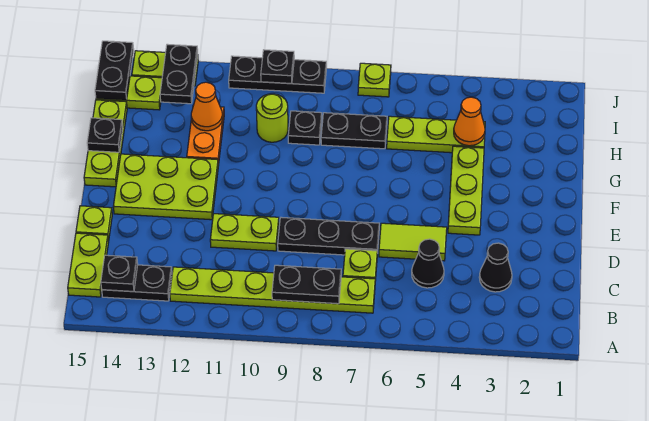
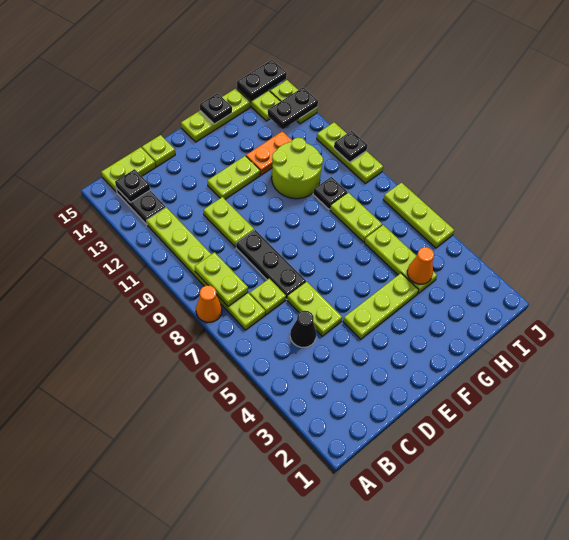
black plate B8:B9 level 2 -> lime plate B8:B9 level 2
black cone C3 level 1 -> none
lime tile D5:D6 level 1 -> lime plate D5:D6 level 1
lime plate E12:F14 level 1 -> lime plate E12:F12 level 1
black plate H7:H8 level 1 -> lime plate H7:H8 level 1
lime round brick H10 level 1 -> lime round brick G10:H11 level 1
orange cone H12 level 2 -> orange cone A8 level 1
lime plate J7 level 1 -> lime plate J5:J7 level 1
black plate J9:J11 level 1 -> lime plate J9:J11 level 1

